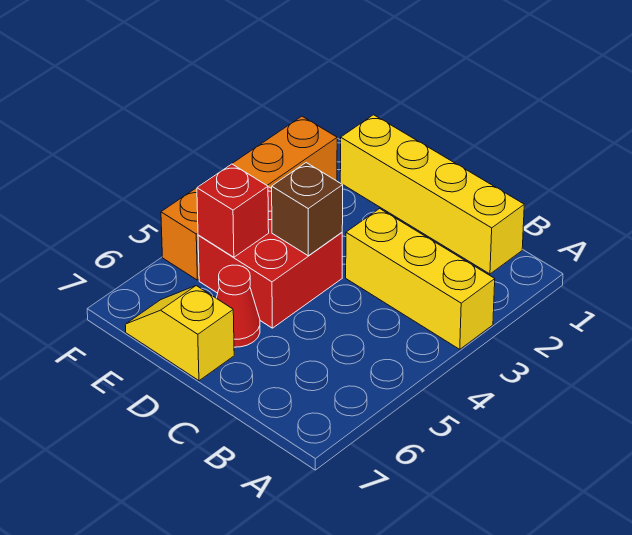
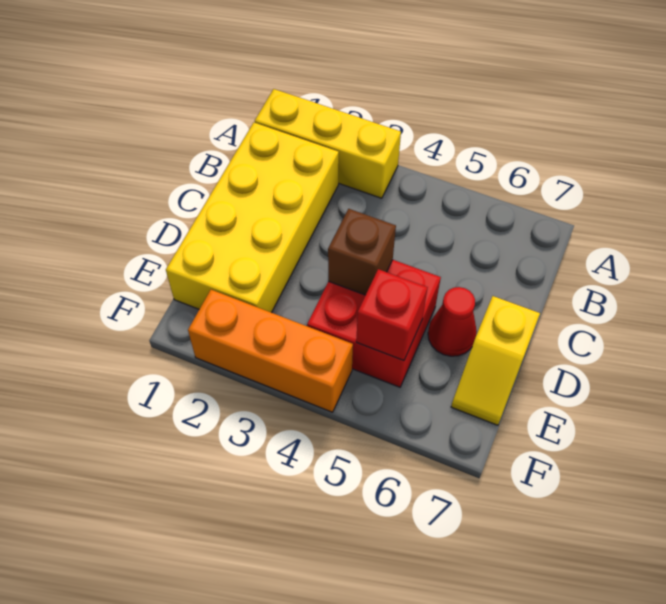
yellow brick A3:C3 level 1 -> yellow brick A1:A3 level 1
yellow brick B1:E1 level 1 -> yellow brick B1:E2 level 1
orange brick F2:F5 level 1 -> orange brick F2:F4 level 1

